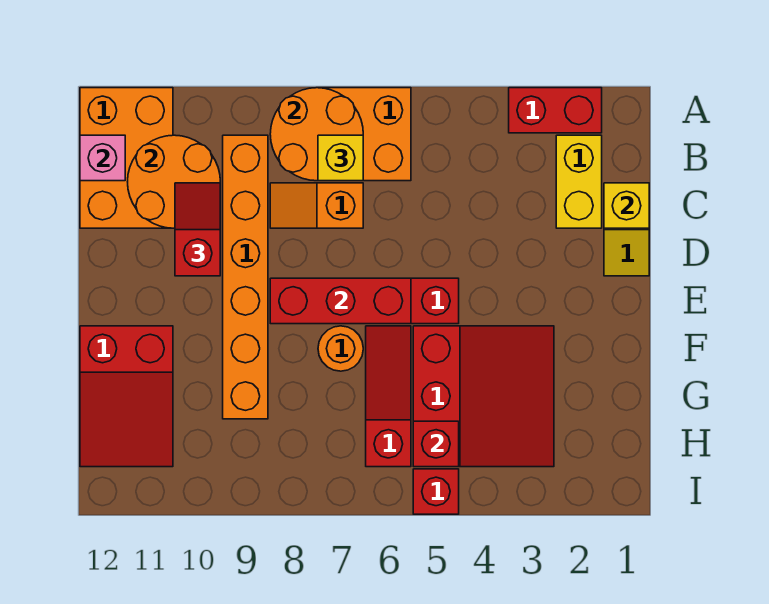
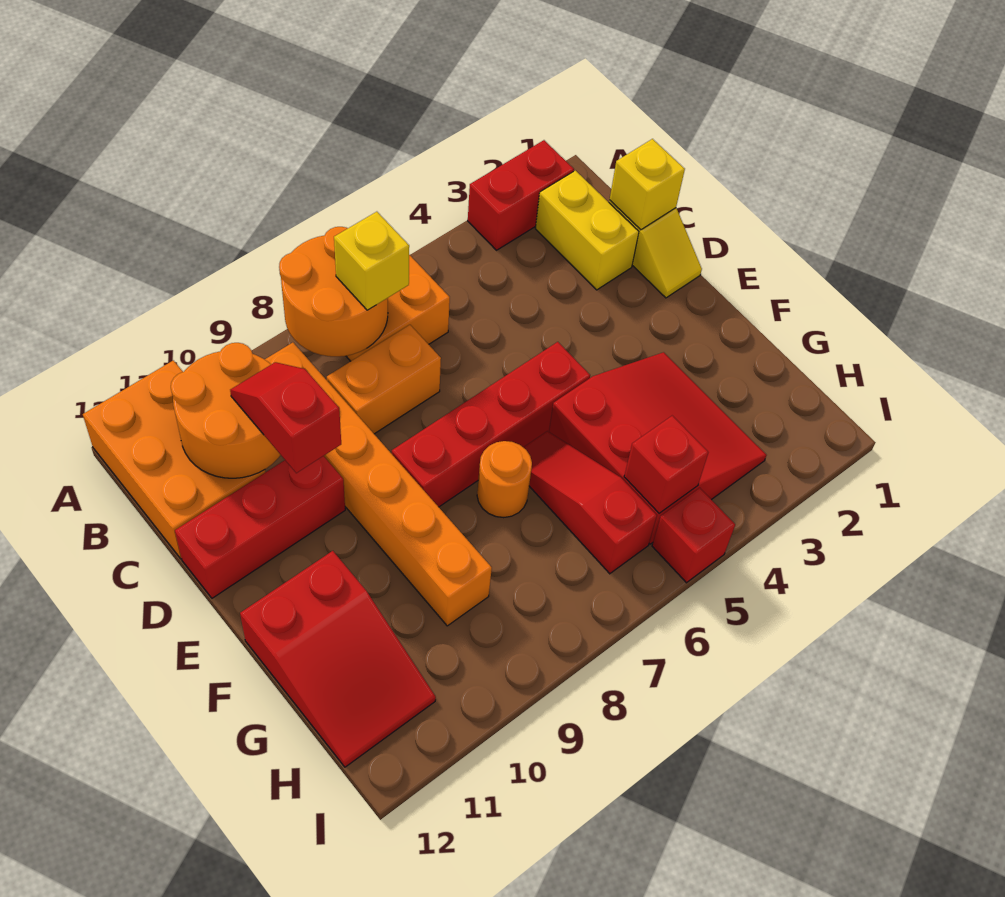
pink brick B12 level 2 -> none
orange slope C7:C8 level 1 top 7 -> orange brick C7:C8 level 1
red brick E6:E8 level 2 -> red brick D10:D12 level 1

